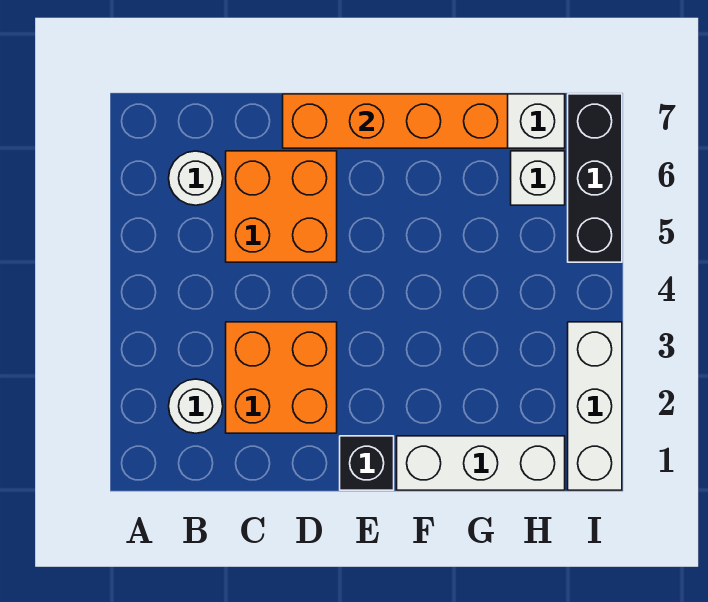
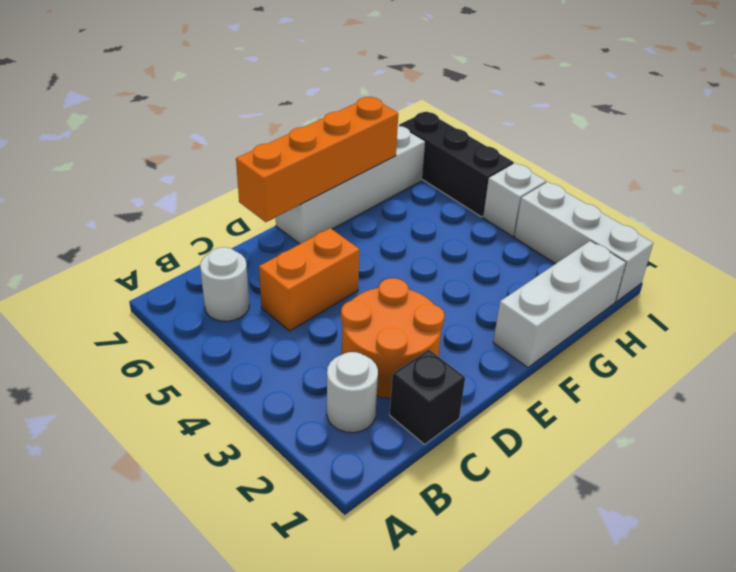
orange brick C2:D3 level 1 -> orange round brick C2:D3 level 1
orange brick C5:D6 level 1 -> orange brick C5:D5 level 1
black brick E1 level 1 -> black brick C1 level 1
white brick H6 level 1 -> white brick I4 level 1

